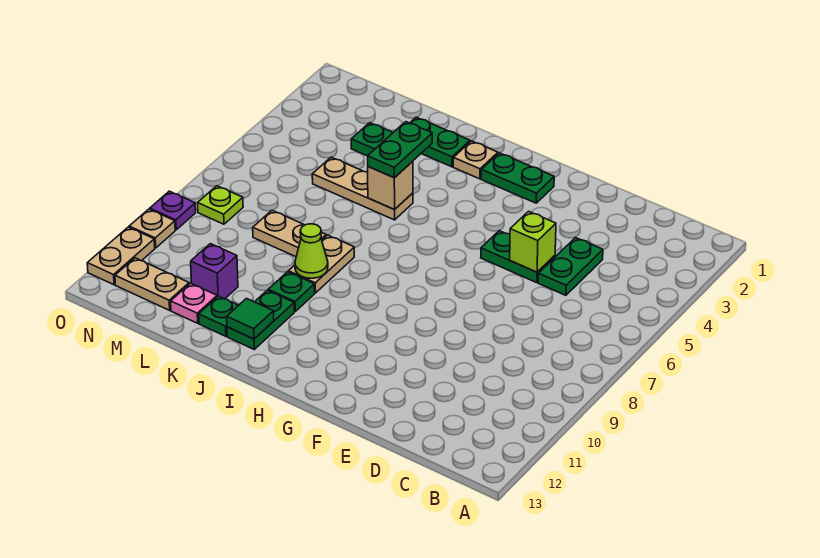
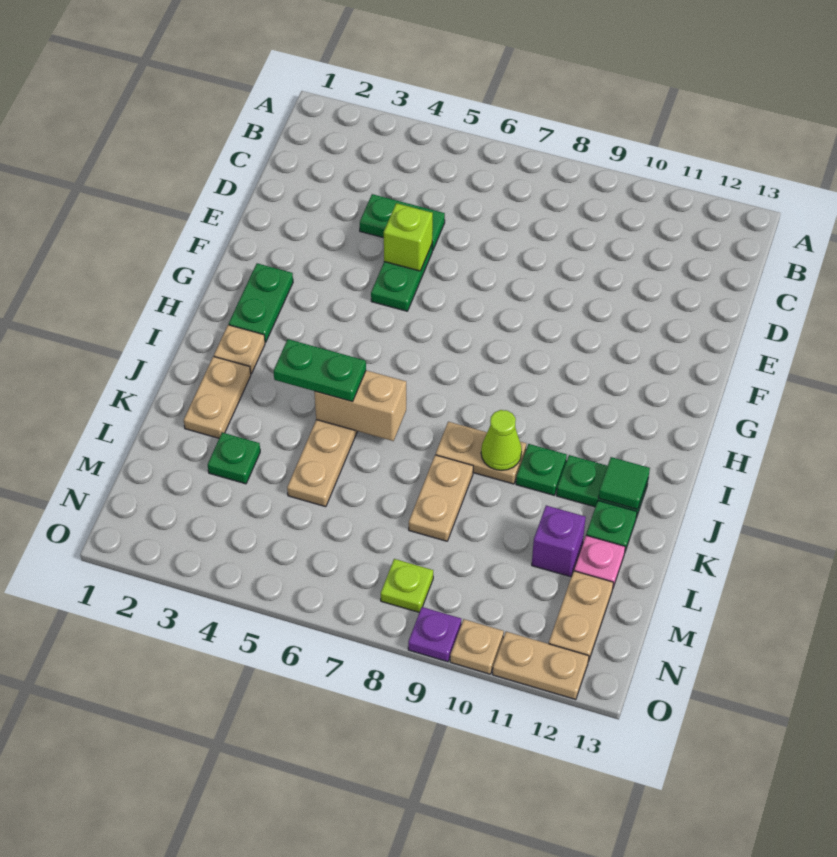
green plate J2:K2 level 1 -> tan plate J2:K2 level 1
tan brick J5 level 2 -> tan brick J5:J6 level 2

